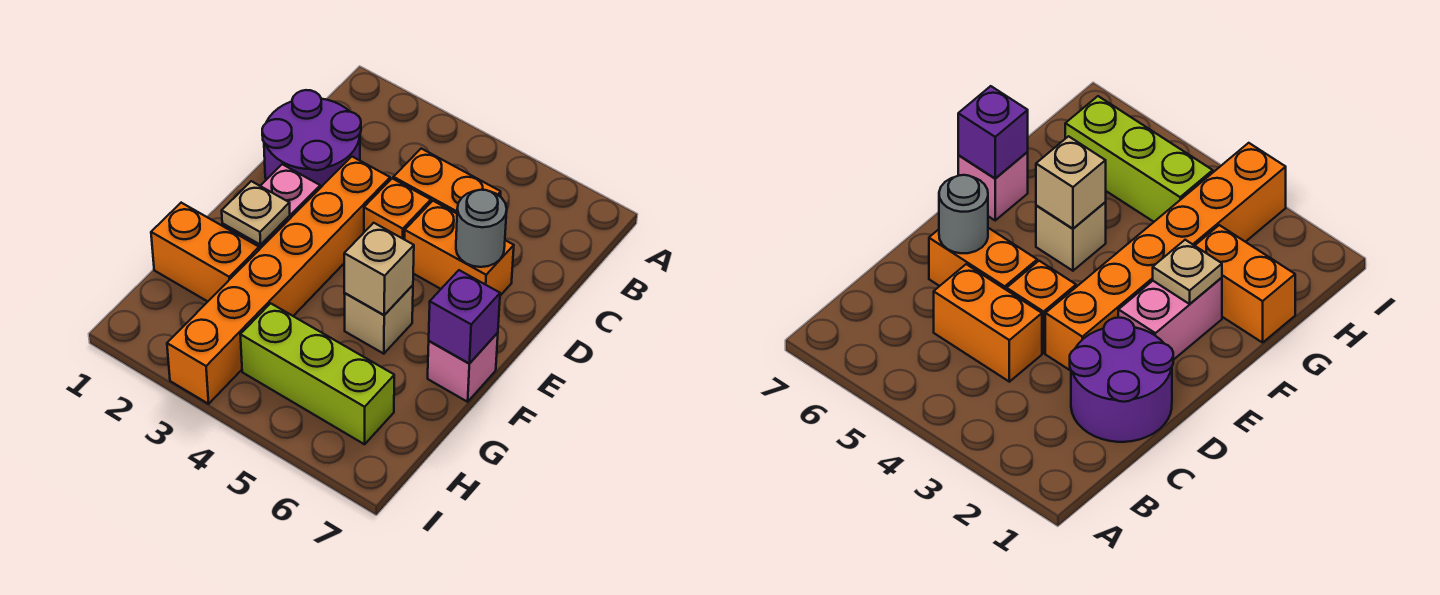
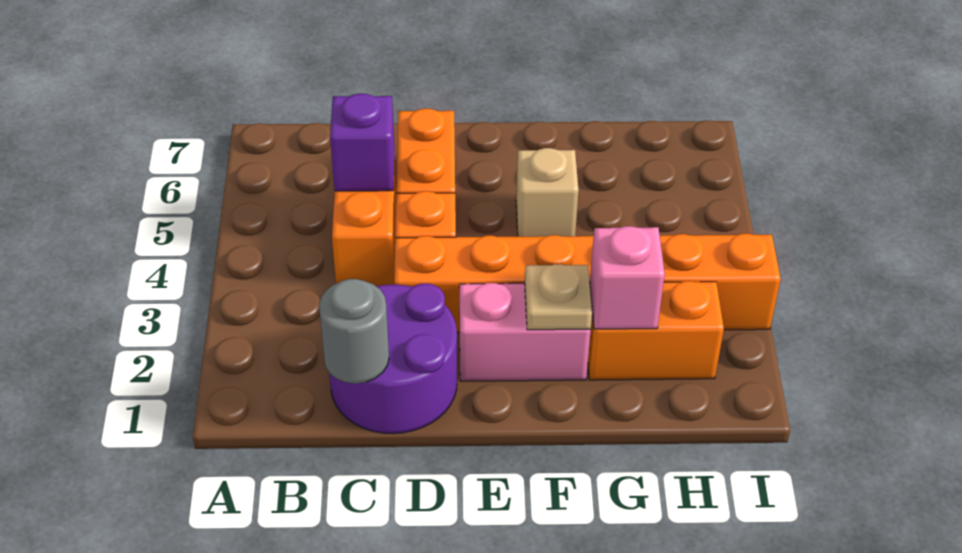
grey round brick D6 level 2 -> grey round brick C1 level 2
tan brick F5 level 2 -> none
pink brick F7 level 1 -> pink brick G2 level 2
purple brick F7 level 2 -> purple brick C5 level 2
orange brick G1:G2 level 1 -> orange brick G2:H2 level 1
lime brick H4:H6 level 1 -> none

